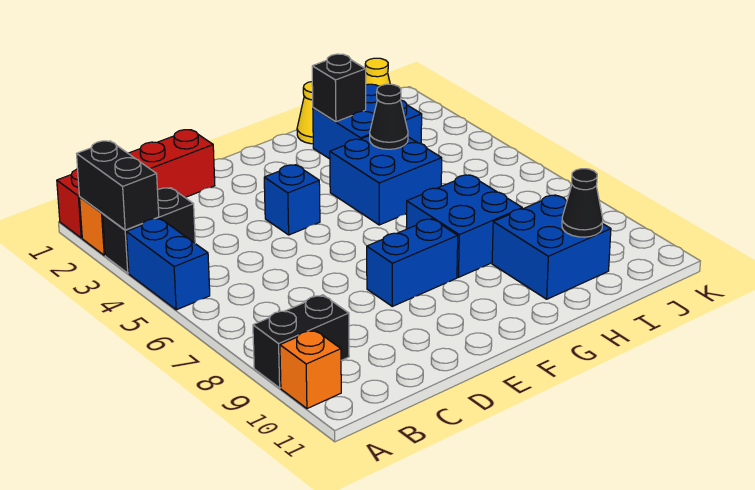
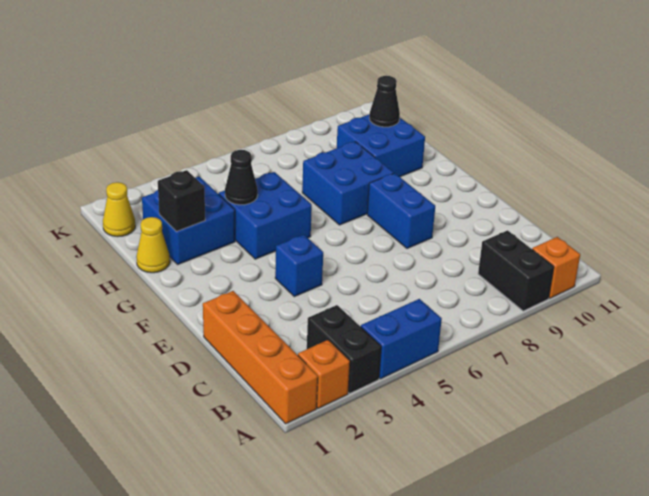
red brick A1:D1 level 1 -> orange brick A1:D1 level 1
black brick A2:A3 level 2 -> none

